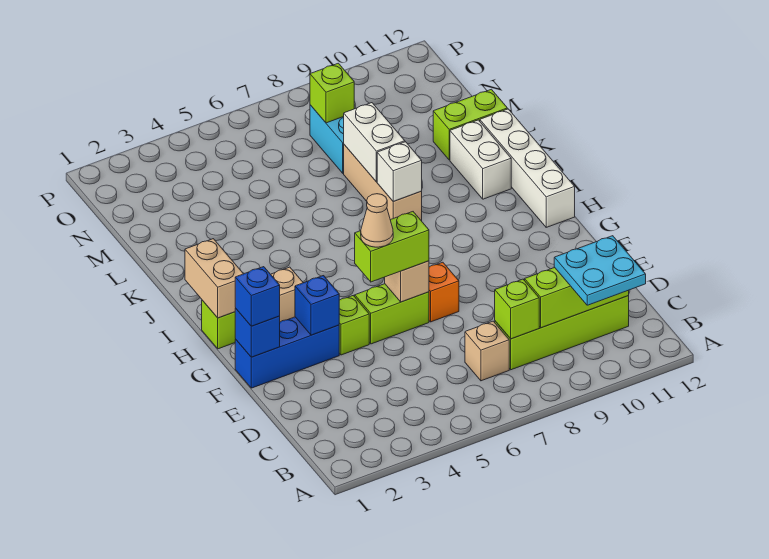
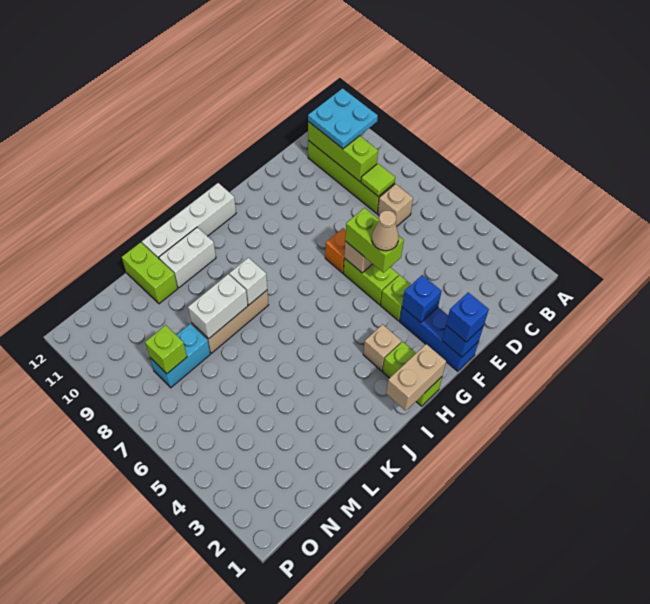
lime brick C8 level 2 -> lime tile C8 level 2

